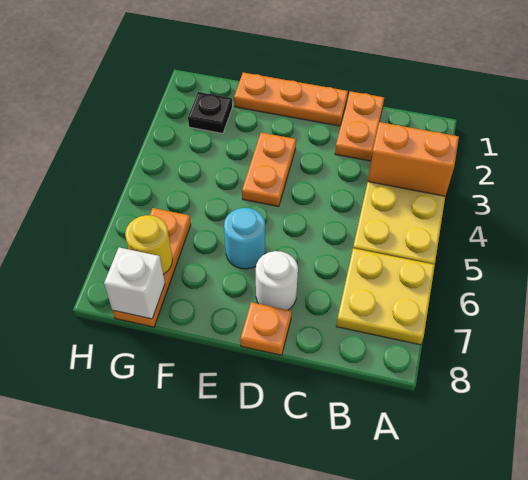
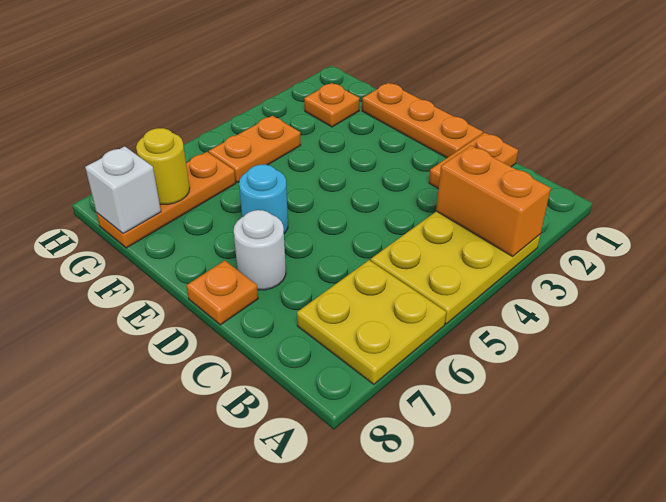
orange plate E3:E4 level 1 -> orange plate G4:G5 level 1
black plate G2 level 1 -> orange plate G2 level 1

